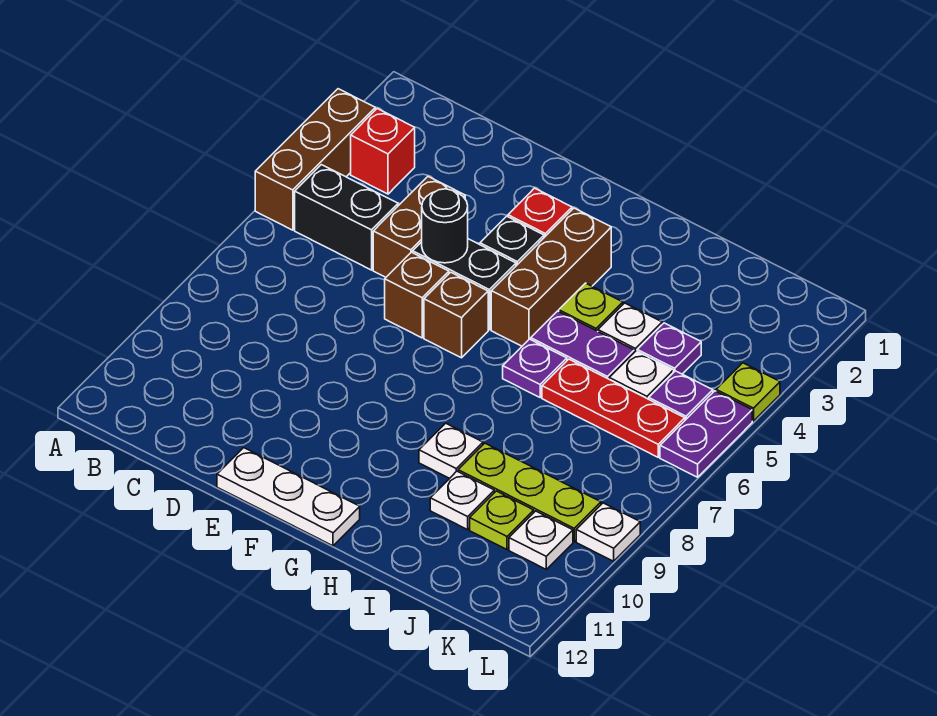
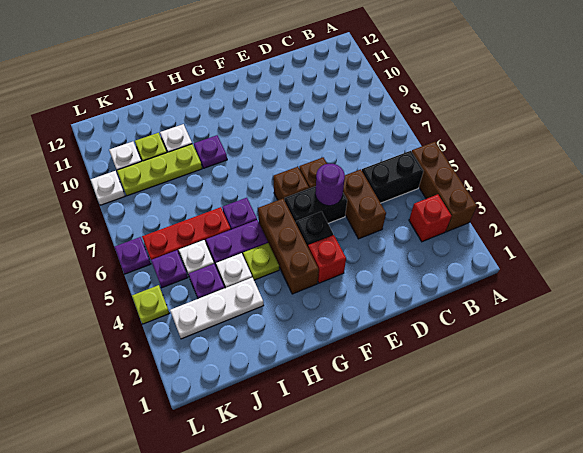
black round brick E5 level 2 -> purple round brick E5 level 2
white plate E12:G12 level 1 -> white plate I3:K3 level 1
white plate H9 level 1 -> purple plate H9 level 1
purple plate L5:L6 level 1 -> purple plate L6 level 1

